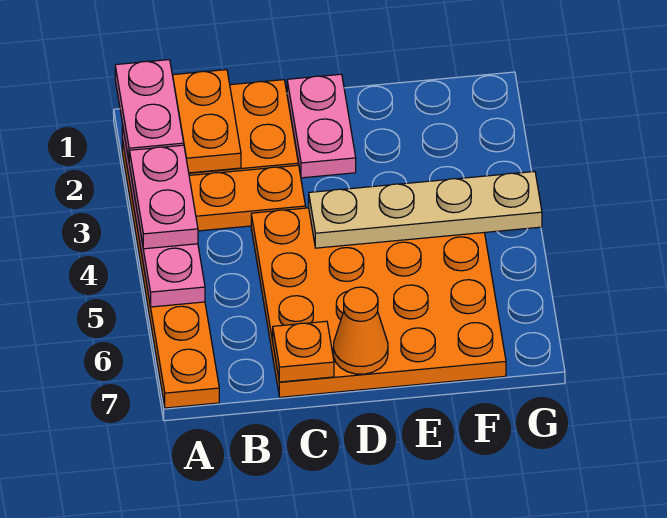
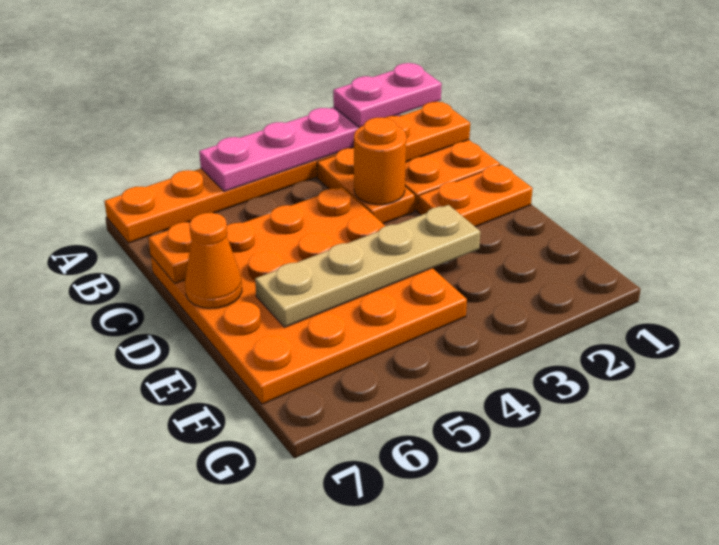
pink plate A3:A4 level 3 -> none
none -> orange round brick C3 level 2
pink plate D1:D2 level 1 -> orange plate D1:D2 level 1
tan plate D4:G4 level 2 -> tan plate E3:E6 level 2

